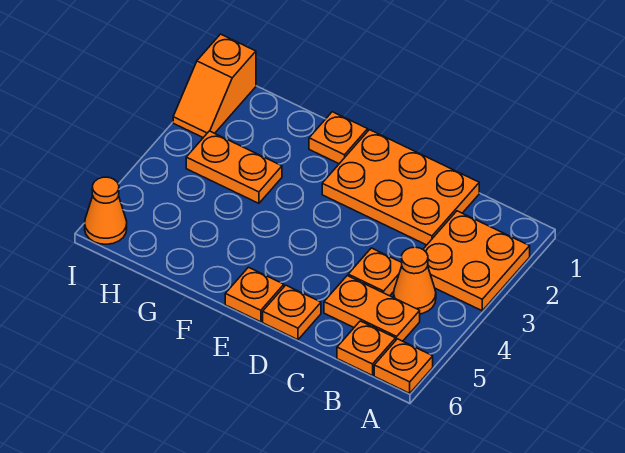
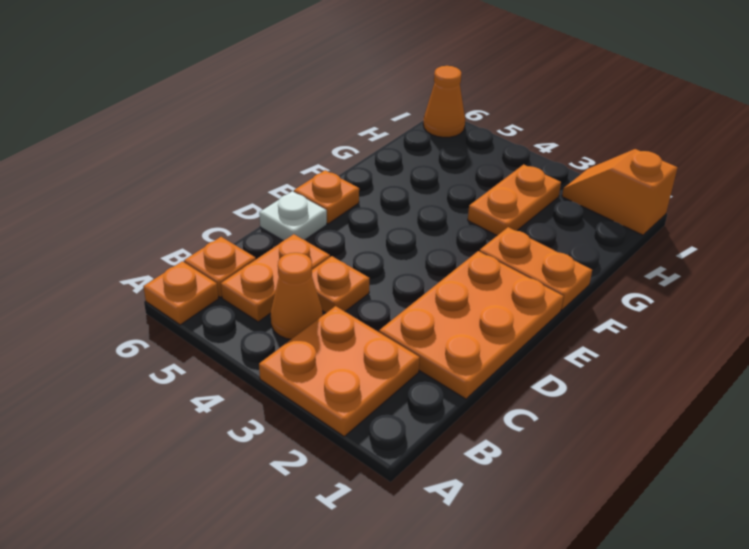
orange plate D6 level 1 -> white plate D6 level 1
orange plate F1 level 1 -> orange plate F1:F2 level 1

